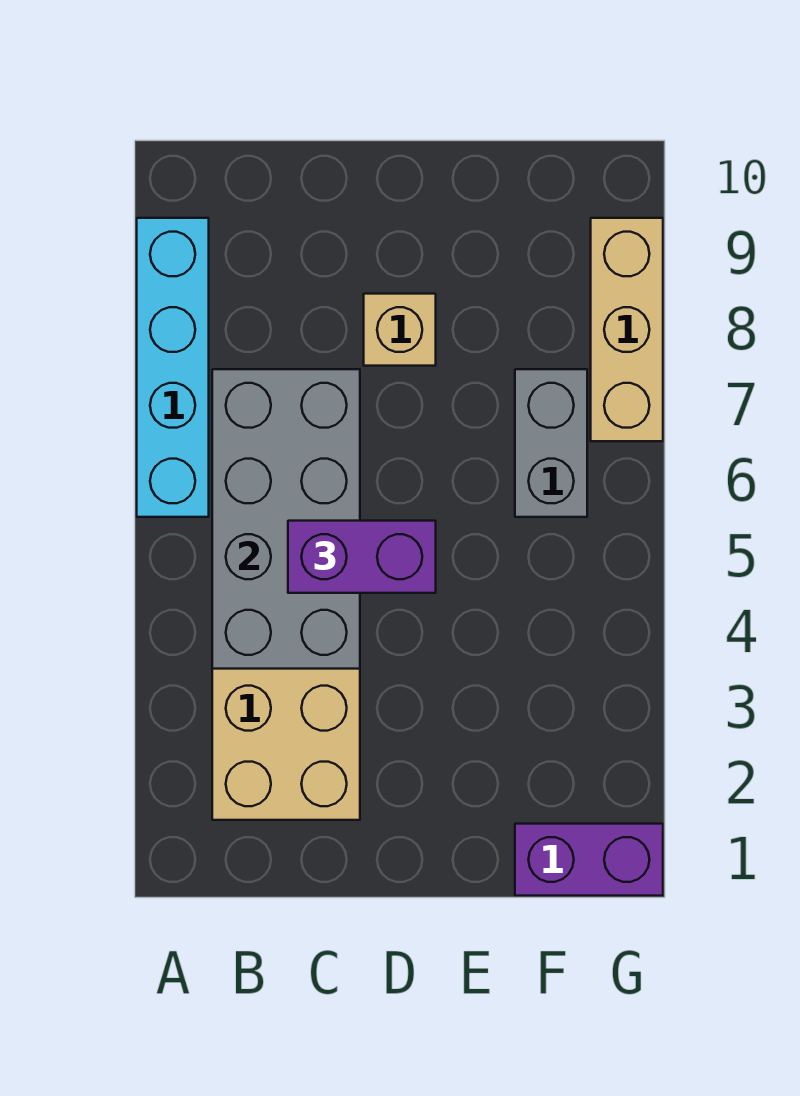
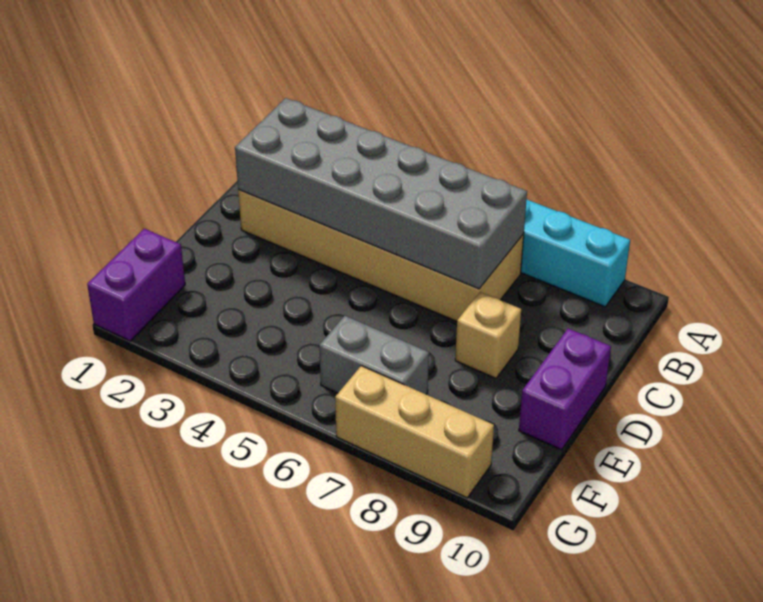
grey brick B4:C7 level 2 -> grey brick B2:C7 level 2
purple brick C5:D5 level 3 -> purple brick D10:E10 level 1

